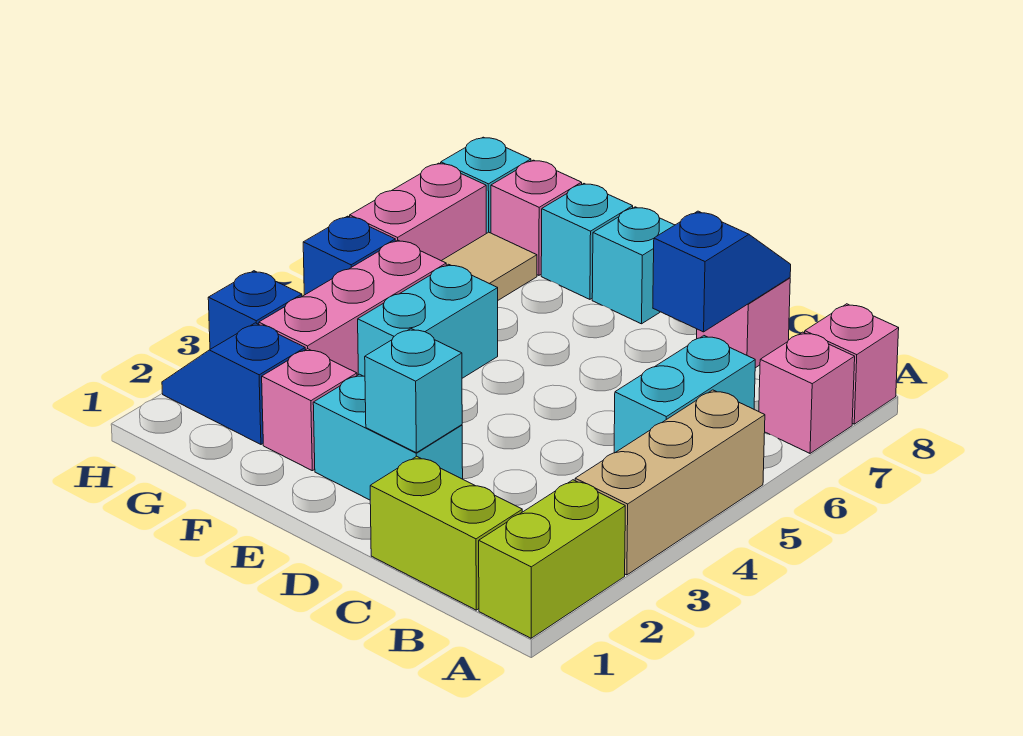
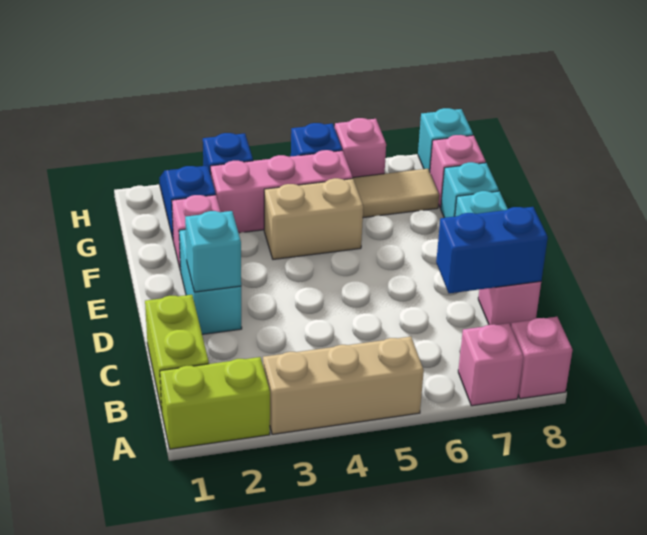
cyan brick B5:B6 level 1 -> none
blue slope C7:C8 level 2 top 7 -> blue brick C7:C8 level 2
cyan brick F4:F5 level 1 -> tan brick F4:F5 level 1
pink brick H6:H7 level 1 -> pink brick H6 level 1

